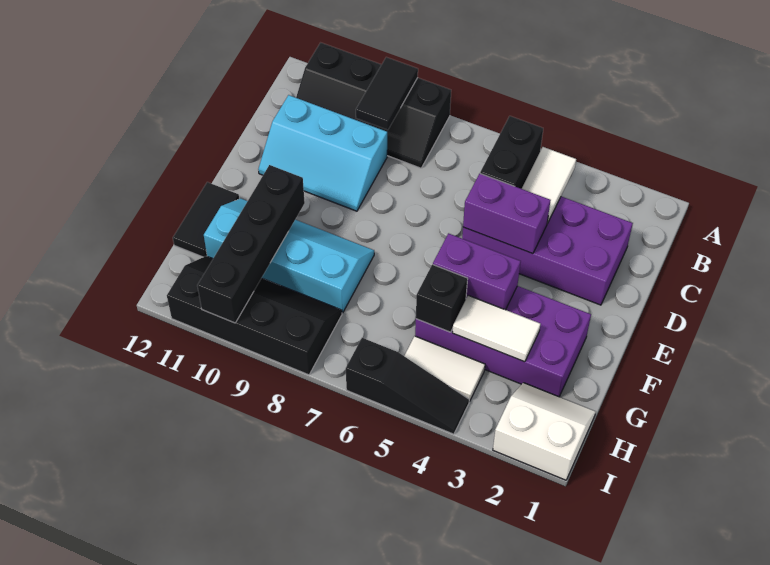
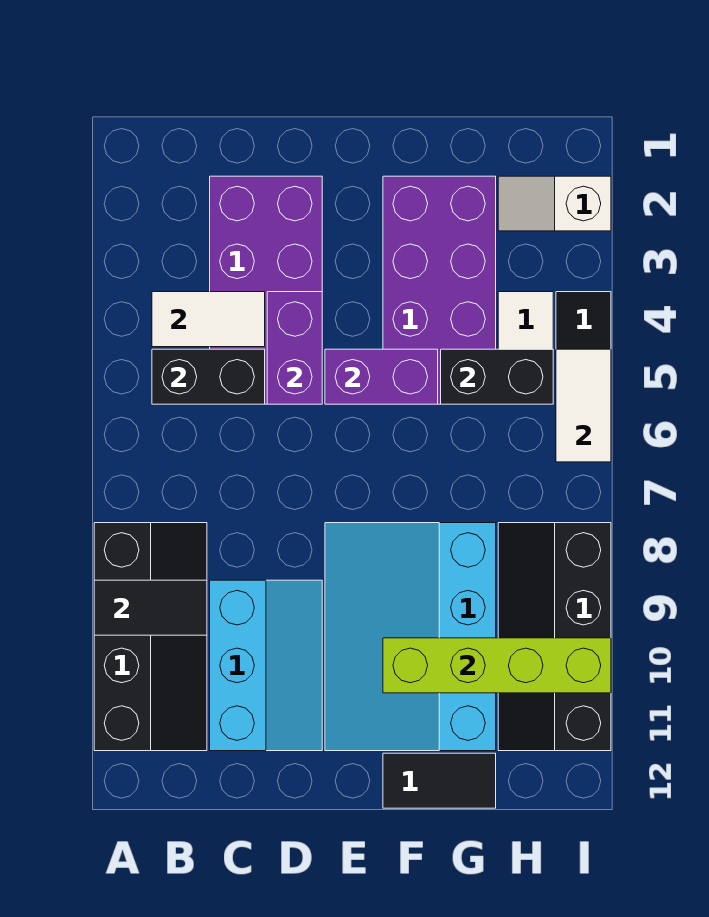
purple brick F4:F5 level 2 -> purple brick E5:F5 level 2
cyan slope F8:G11 level 1 top G -> cyan slope E8:G11 level 1 top G
black brick F10:I10 level 2 -> lime brick F10:I10 level 2
white tile G3:G4 level 2 -> white tile I5:I6 level 2
black brick G5 level 2 -> black brick G5:H5 level 2
white slope H1:I2 level 1 top I -> white slope H2:I2 level 1 top I

